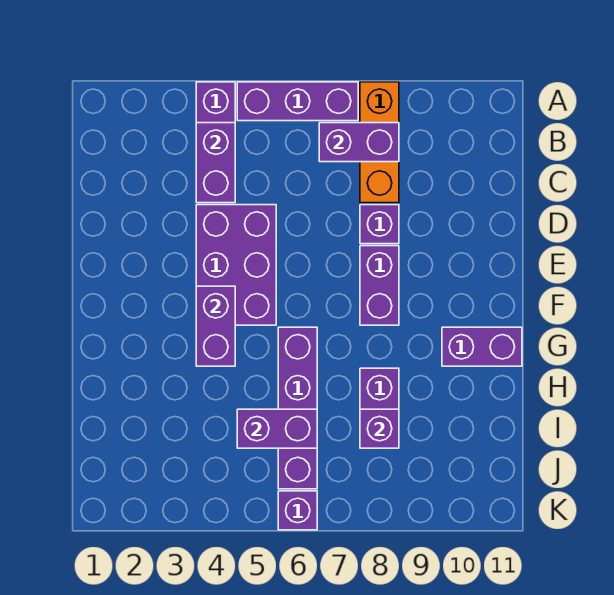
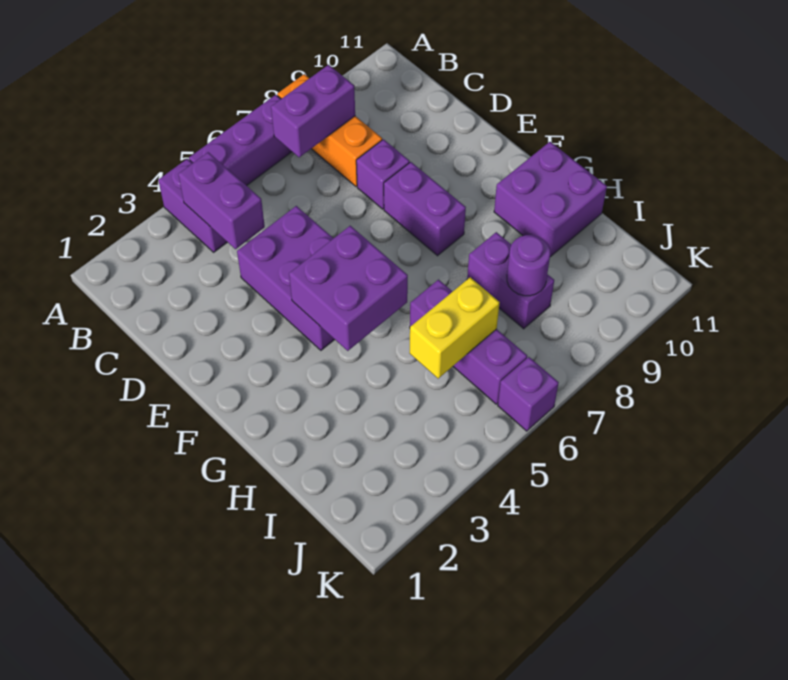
purple brick F4:G4 level 2 -> purple brick F4:G5 level 2
purple brick G6:J6 level 1 -> purple brick H6:J6 level 1
purple brick G10:G11 level 1 -> purple brick G10:H11 level 1
purple brick I5:I6 level 2 -> yellow brick I5:I6 level 2
purple brick I8 level 2 -> purple round brick I8 level 2

